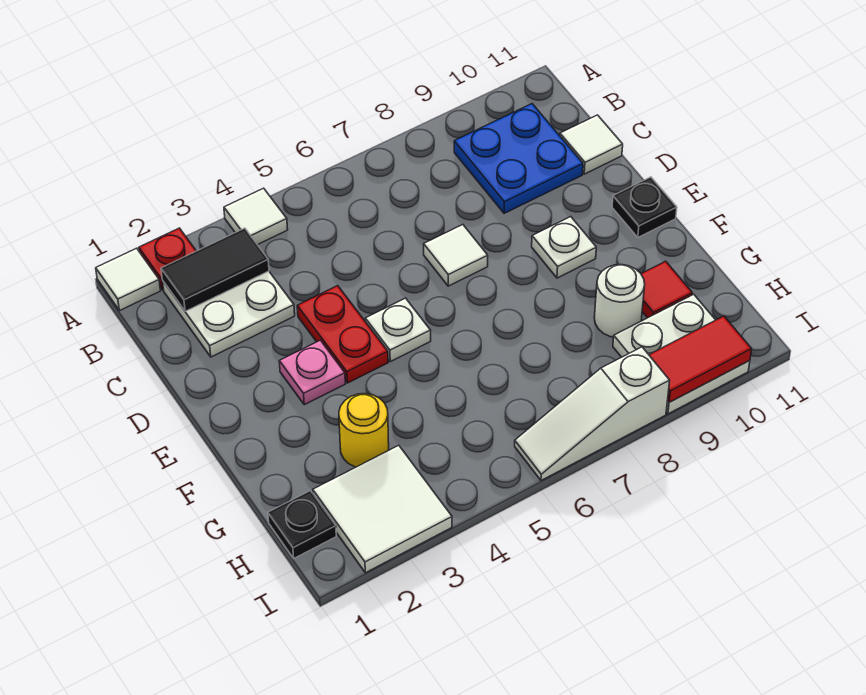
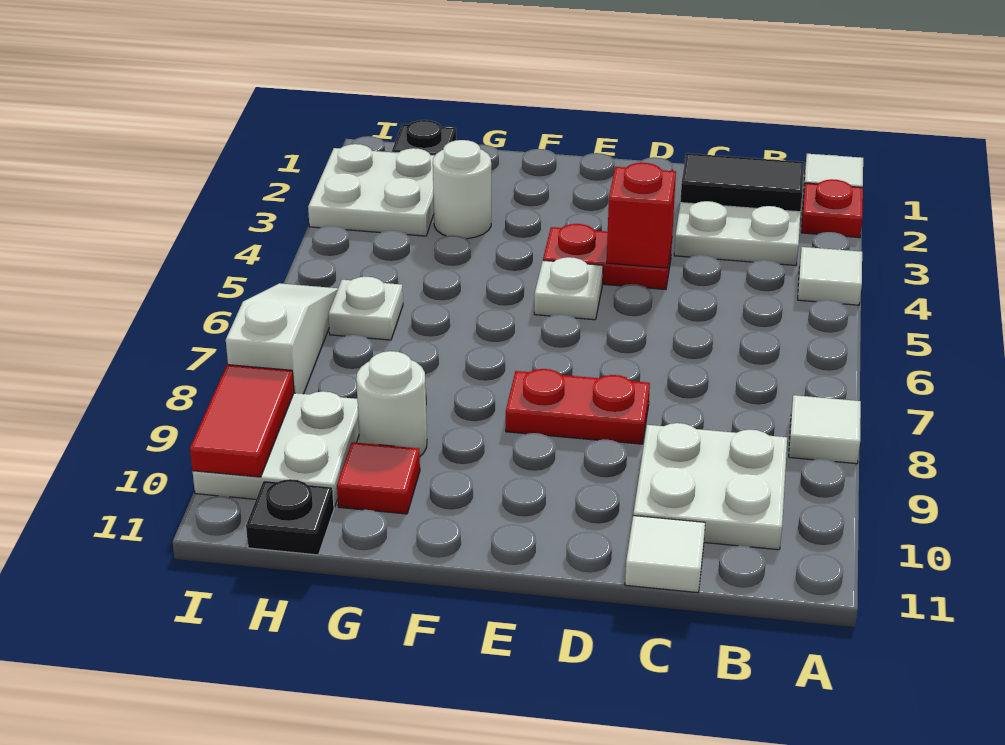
black tile B2:B3 level 2 -> black tile B2:C2 level 2
blue plate B9:C10 level 1 -> white plate B9:C10 level 1
none -> red brick D4 level 2
white tile D7 level 1 -> white tile A8 level 1
none -> red plate D8:E8 level 1
pink plate E3 level 1 -> none
white plate E9 level 1 -> white plate H6 level 1
black plate E11 level 1 -> black plate H11 level 1
yellow round brick G3 level 1 -> white round brick G3 level 1
white tile H2:I3 level 1 -> white plate H2:I3 level 1

